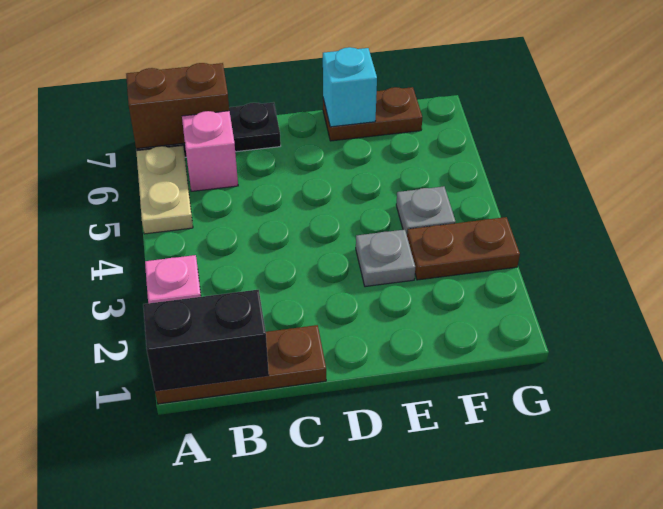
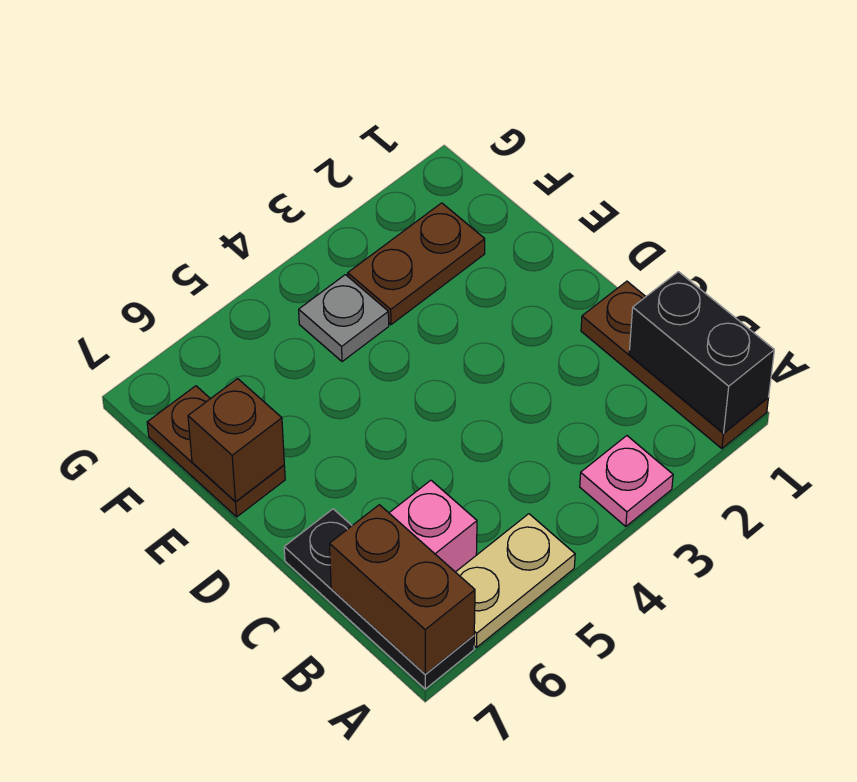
grey plate E3 level 1 -> none
cyan brick E7 level 2 -> brown brick E7 level 2
brown plate F3:G3 level 1 -> brown plate F2:F3 level 1

